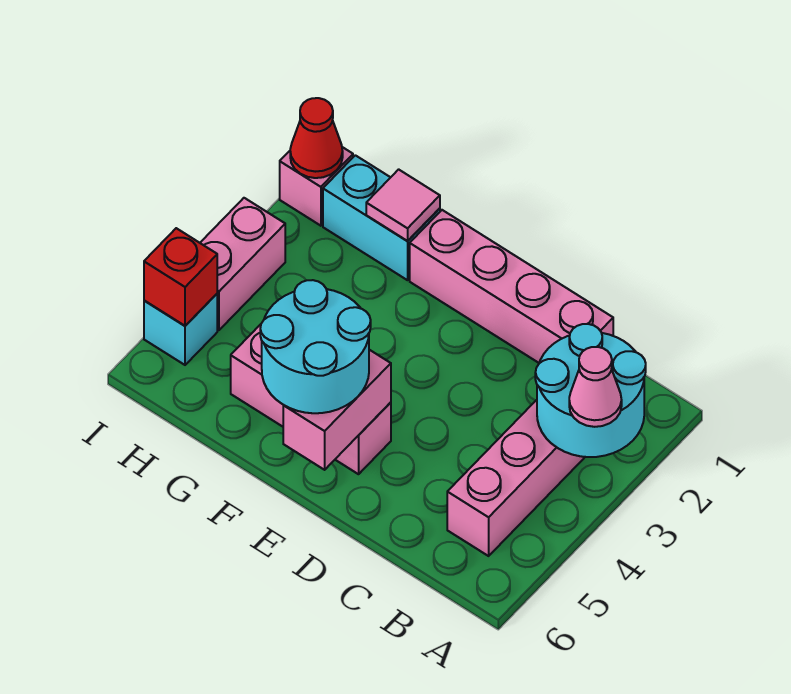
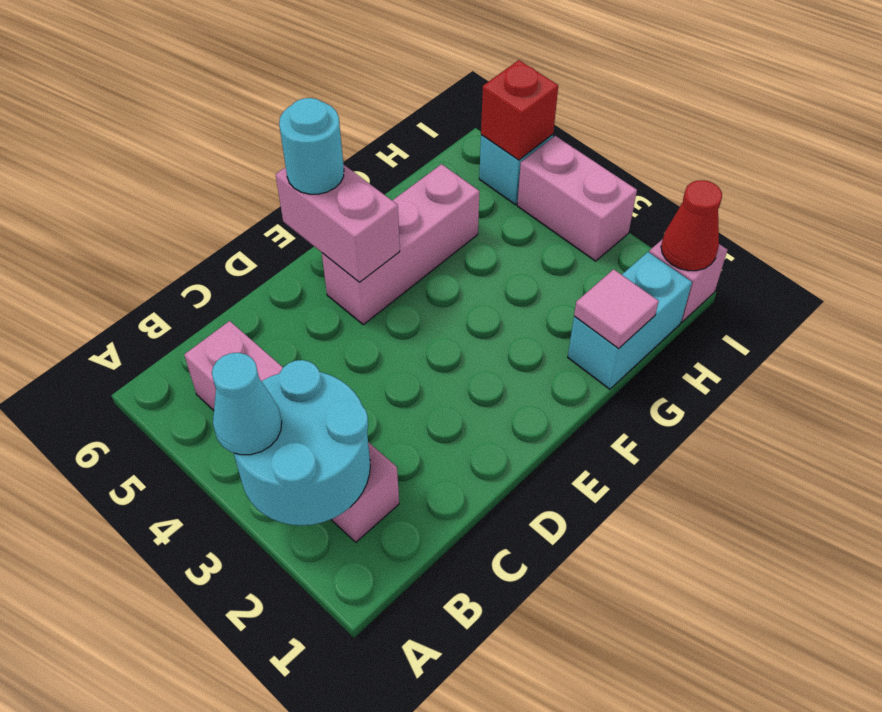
pink cone A3 level 3 -> cyan cone A3 level 3
pink brick C1:F1 level 1 -> none
cyan round brick E5:F6 level 3 -> cyan round brick E6 level 3

